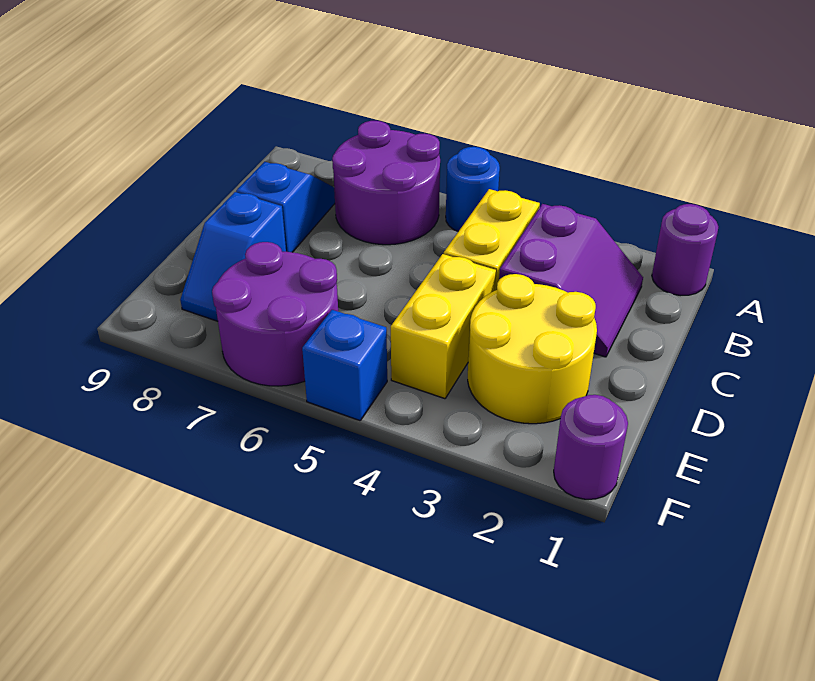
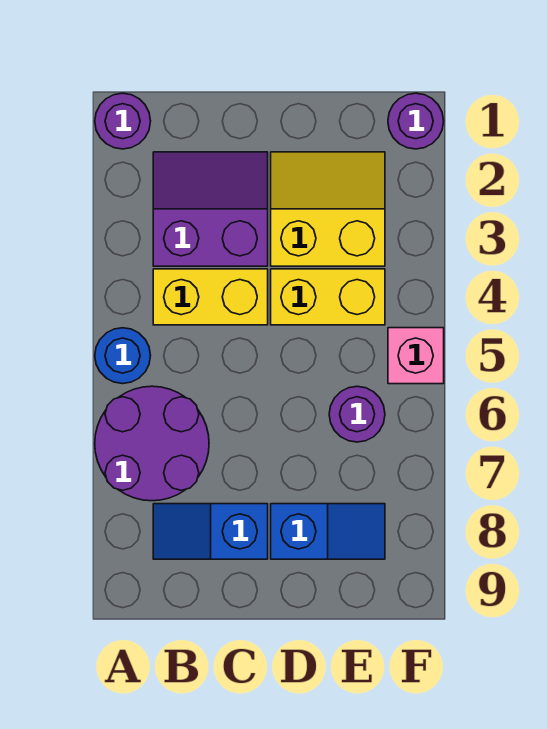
yellow round brick D2:E3 level 1 -> yellow slope D2:E3 level 1 top 3
purple round brick E6:F7 level 1 -> purple round brick E6 level 1
blue brick F5 level 1 -> pink brick F5 level 1

